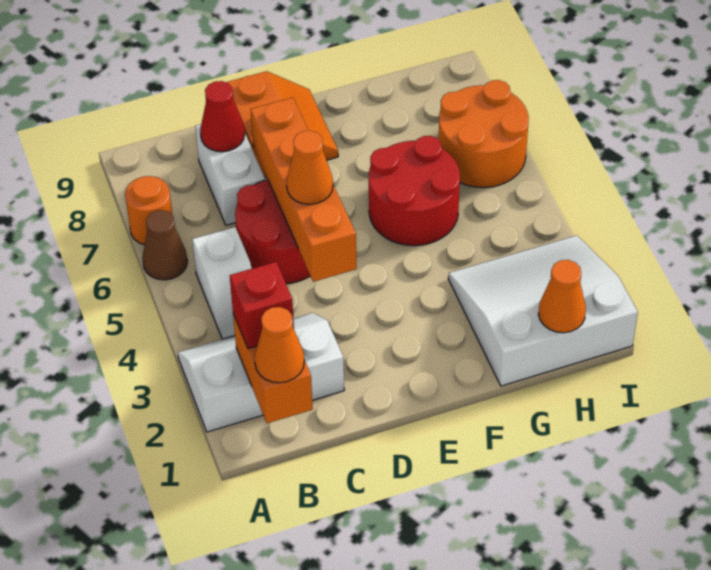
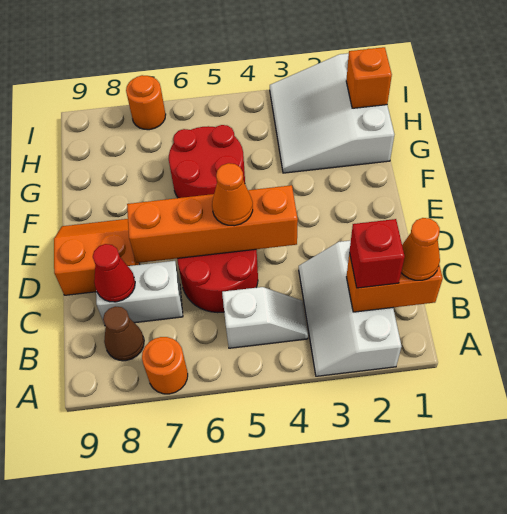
brown cone A6 level 1 -> brown cone B8 level 1
orange cone H1 level 2 -> orange brick H1 level 2
orange round brick H6:I7 level 1 -> orange round brick I7 level 1

